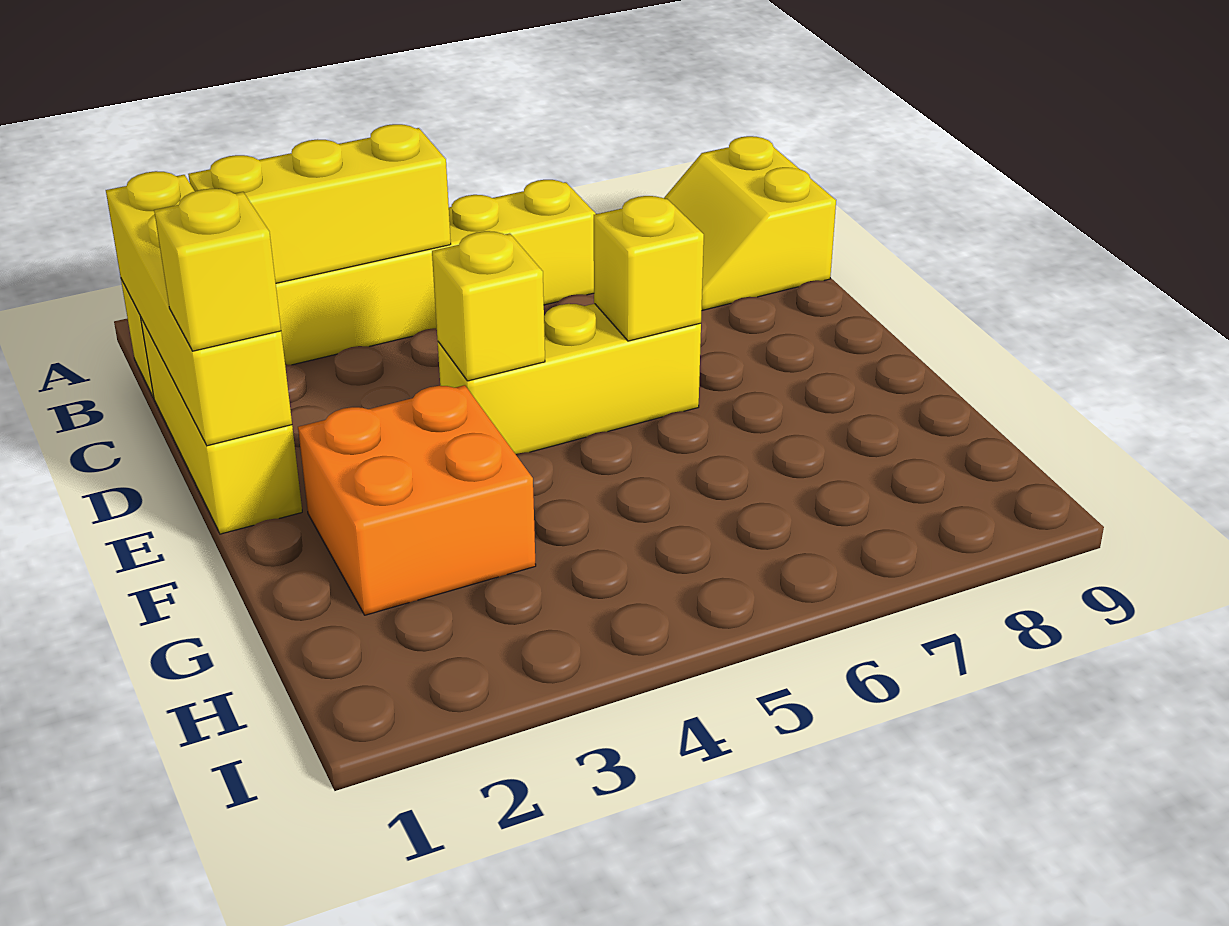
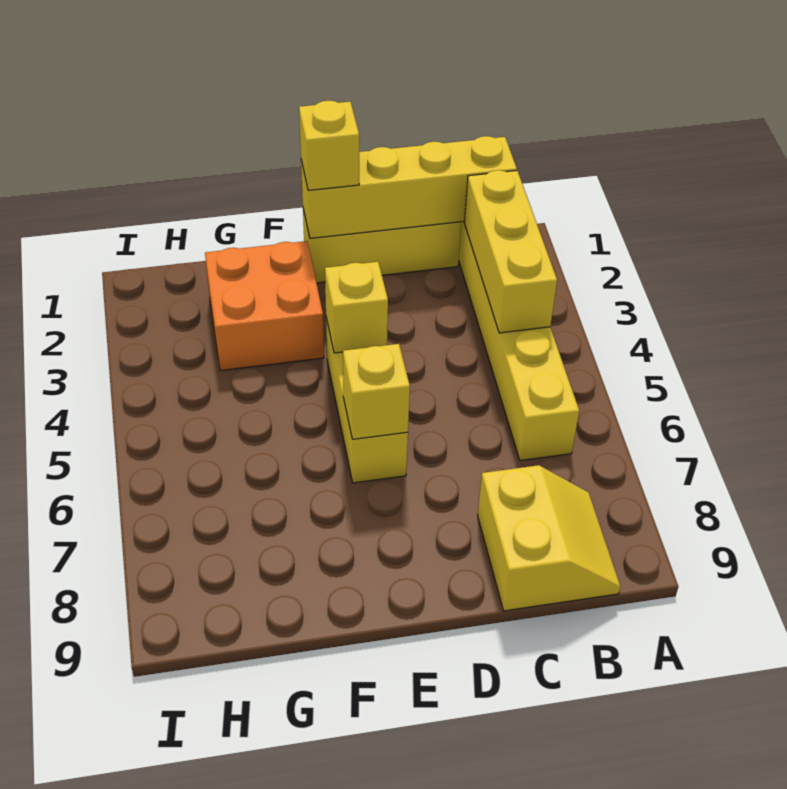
yellow slope B8:C9 level 1 top 9 -> yellow slope B8:C9 level 1 top C

